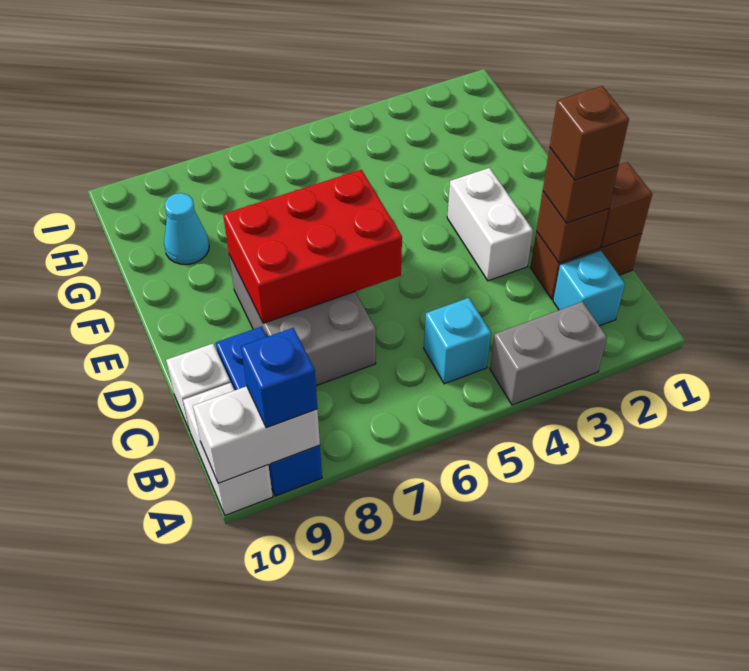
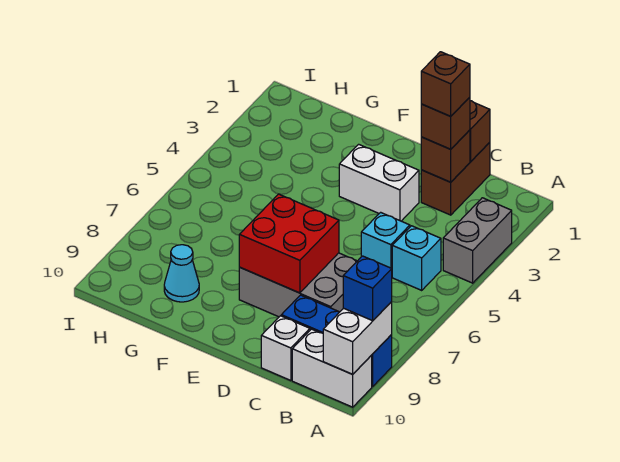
cyan brick B2 level 1 -> cyan brick C5 level 1
red brick D6:E8 level 2 -> red brick D7:E8 level 2

